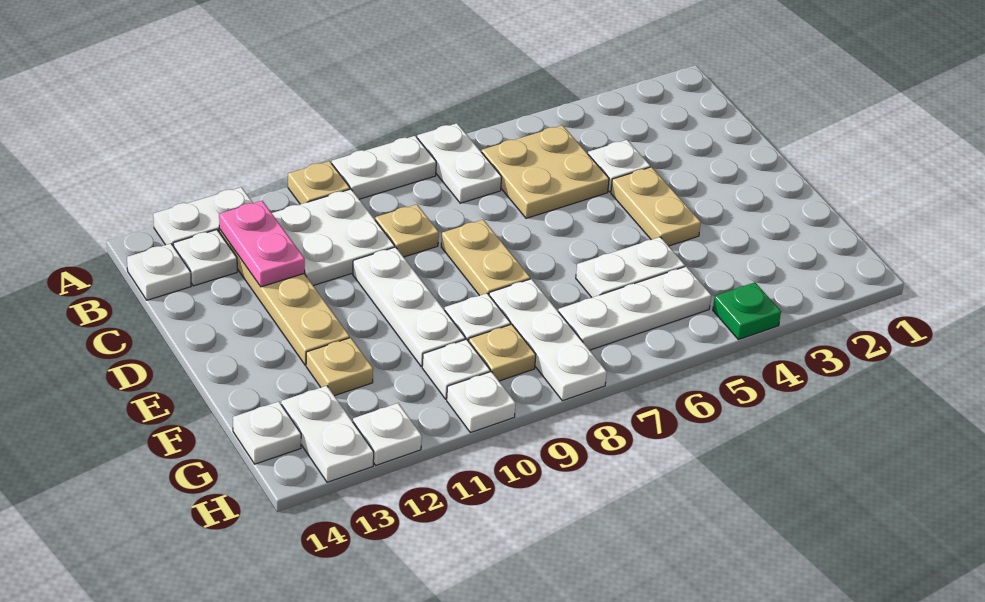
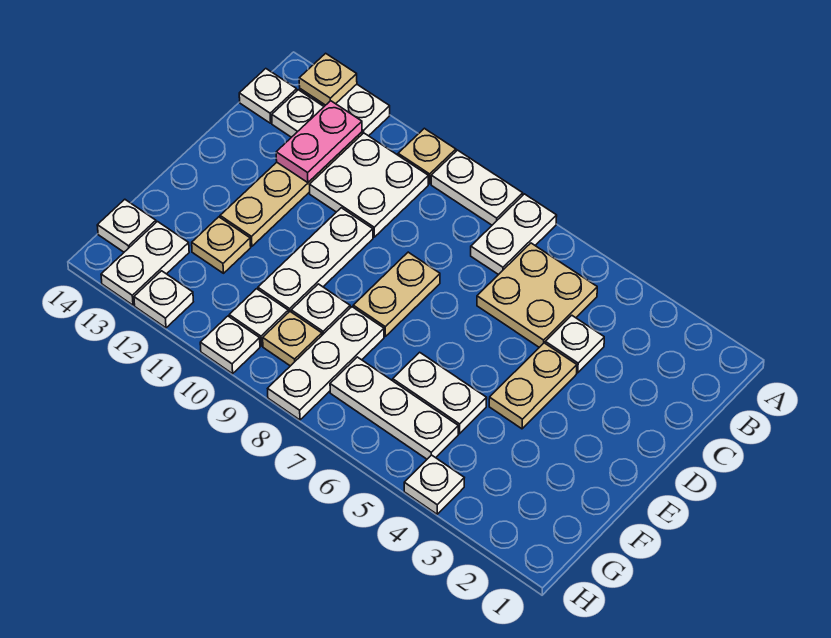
tan plate C9 level 1 -> tan plate A13 level 2
green plate H4 level 1 -> white plate H4 level 1

